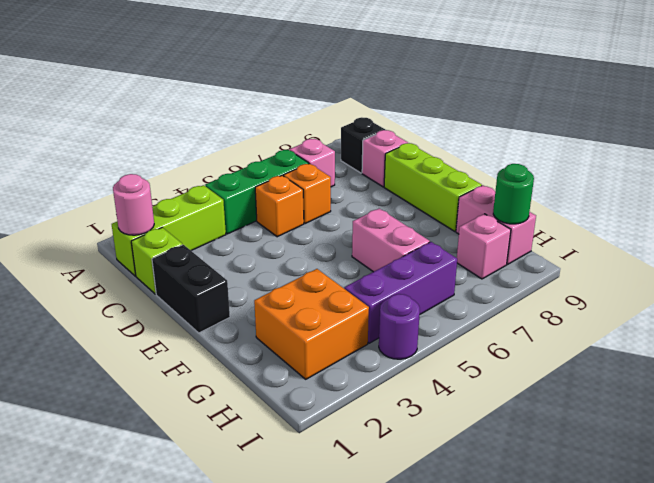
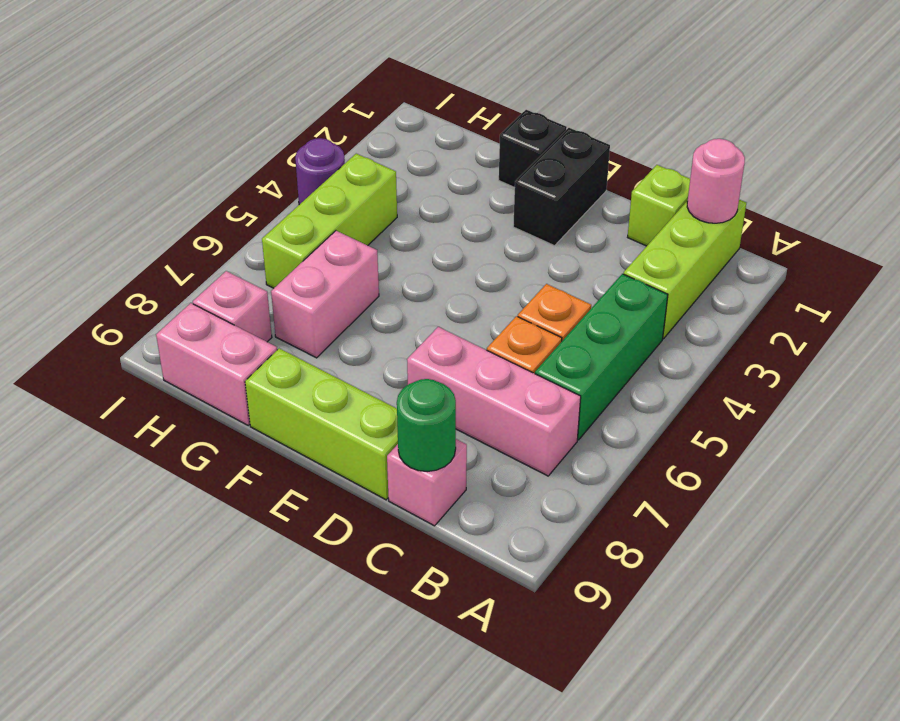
pink brick B7 level 1 -> pink brick B7:D7 level 1
black brick B9 level 1 -> black brick F1 level 1
black brick D1:E1 level 1 -> black brick E1:E2 level 1
pink brick F6:G6 level 1 -> pink brick G6:G7 level 1
orange brick G2:H3 level 1 -> none
purple brick H4:H6 level 1 -> lime brick H4:H6 level 1
green round brick H9 level 2 -> green round brick C9 level 2

